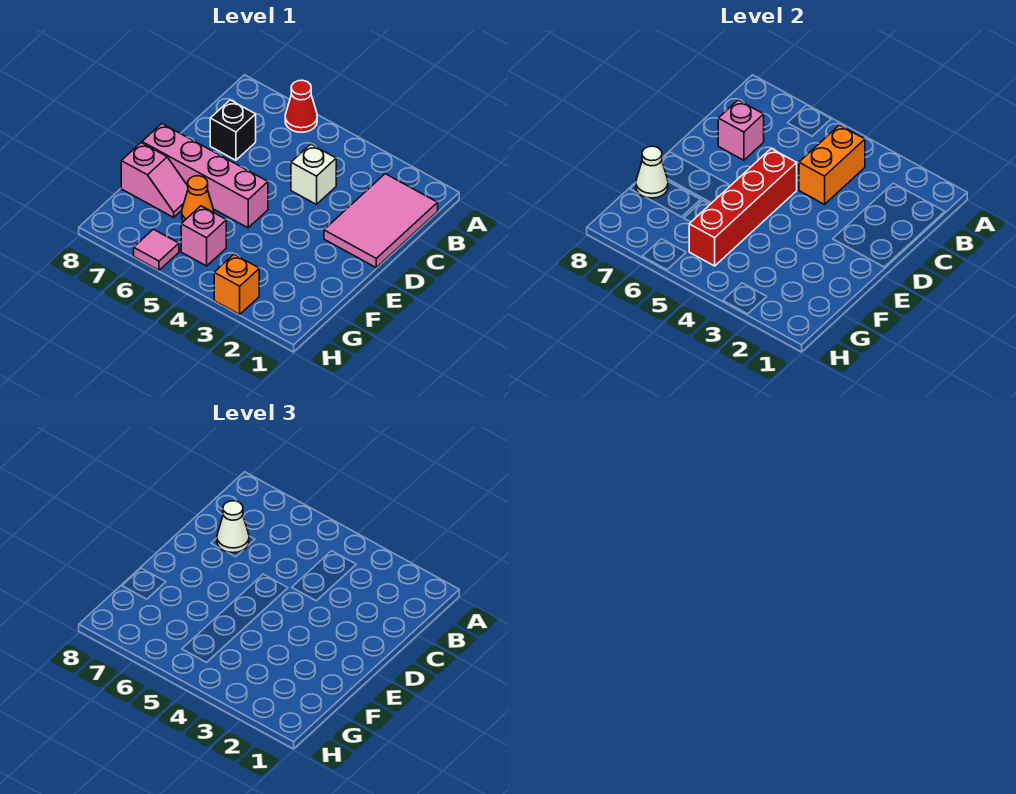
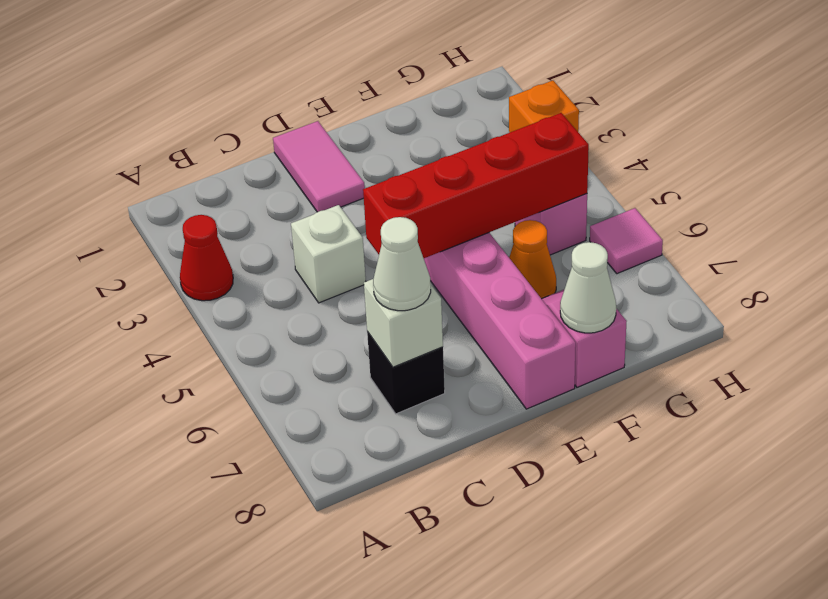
red cone A6 level 1 -> red cone A3 level 1
pink tile B1:D2 level 1 -> pink tile D1:D2 level 1
orange brick B4:C4 level 2 -> none
pink brick C7 level 2 -> white brick C7 level 2

